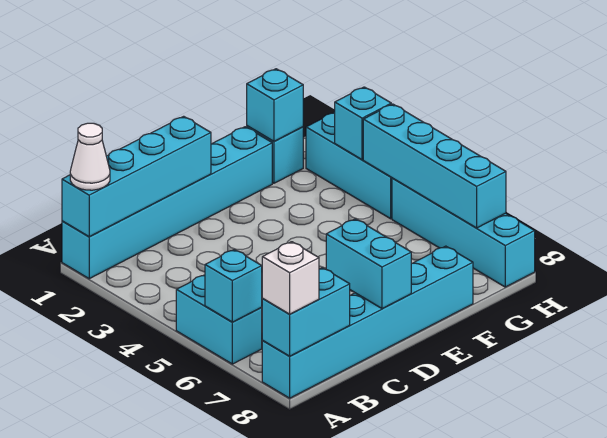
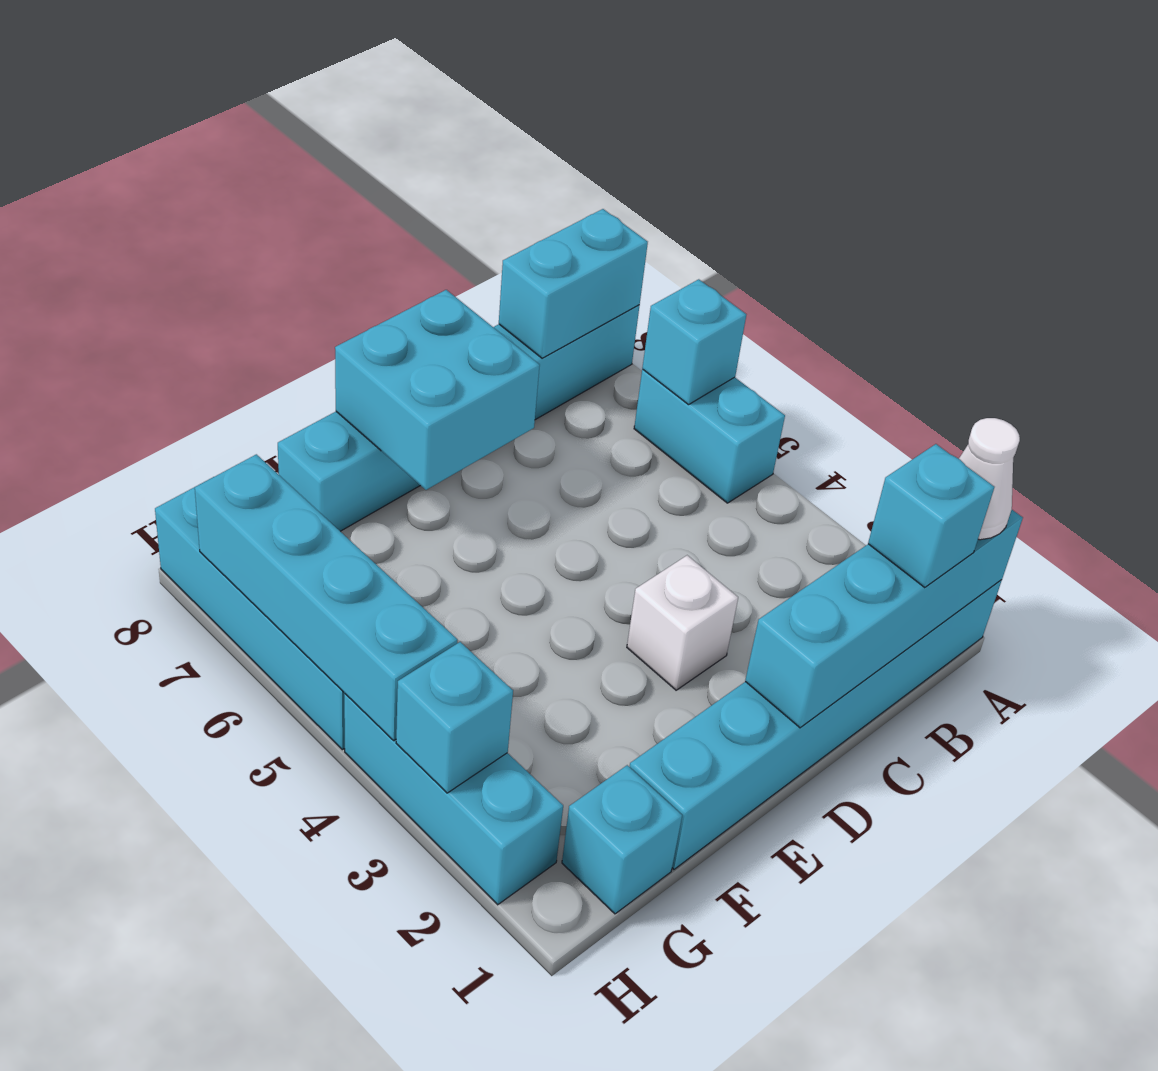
white brick A8 level 3 -> white brick D3 level 1
cyan brick D7:D8 level 2 -> cyan brick D7:E8 level 2
cyan brick G1 level 2 -> cyan brick B1 level 3

